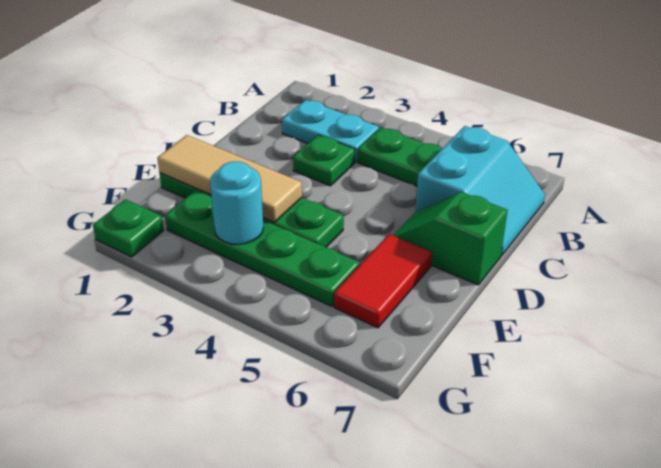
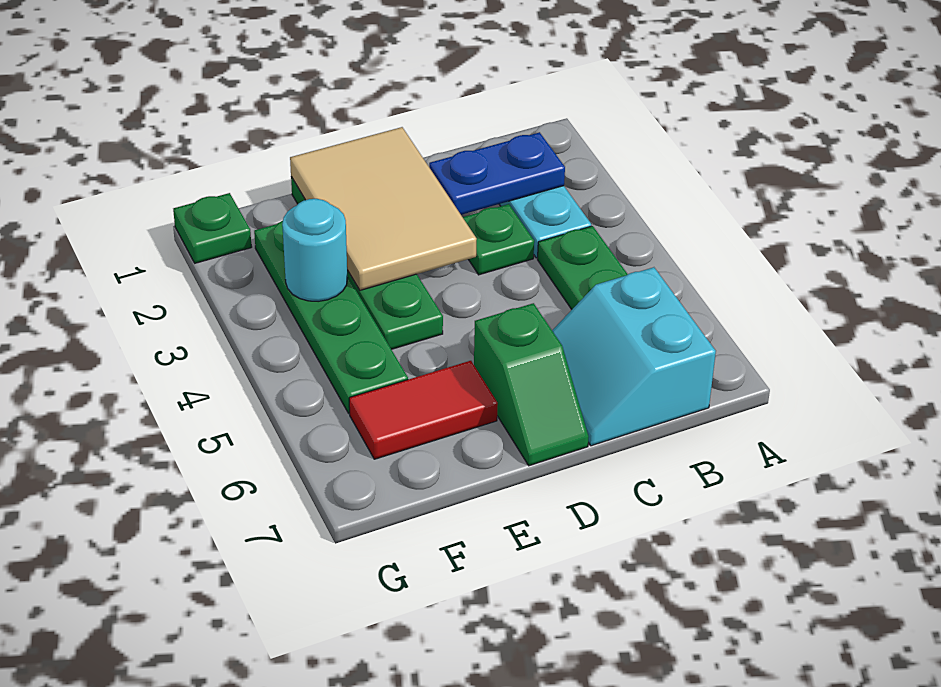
none -> blue plate B2:C2 level 2
cyan slope B6:C7 level 1 top 6 -> cyan slope B6:C7 level 1 top B
green slope D6:D7 level 1 top 7 -> green slope D6:D7 level 1 top 6
tan tile E1:E3 level 2 -> tan tile D1:E3 level 2

